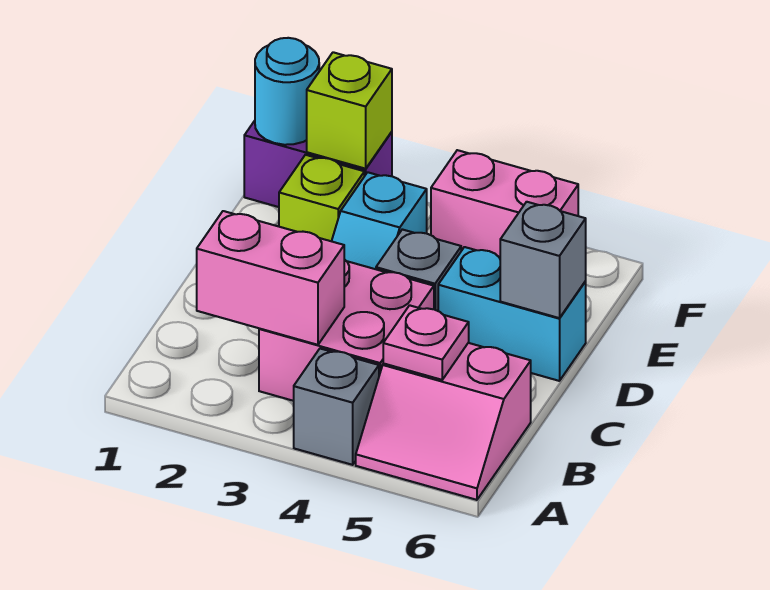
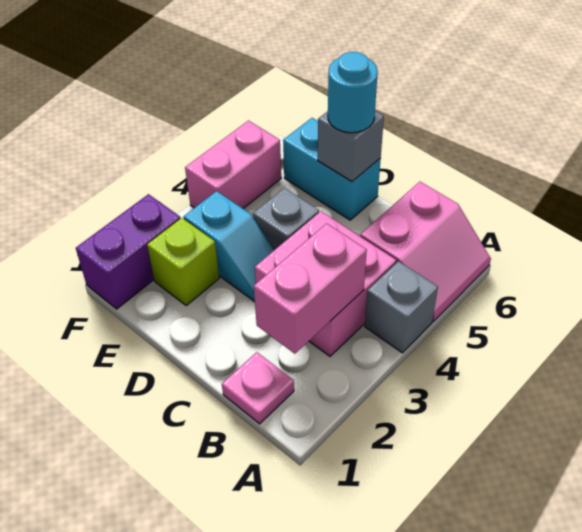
pink plate B5 level 2 -> pink plate B1 level 1
cyan brick D5:D6 level 1 -> cyan brick D6:E6 level 1
cyan round brick F1 level 2 -> cyan round brick D6 level 3
lime brick F2 level 2 -> none

